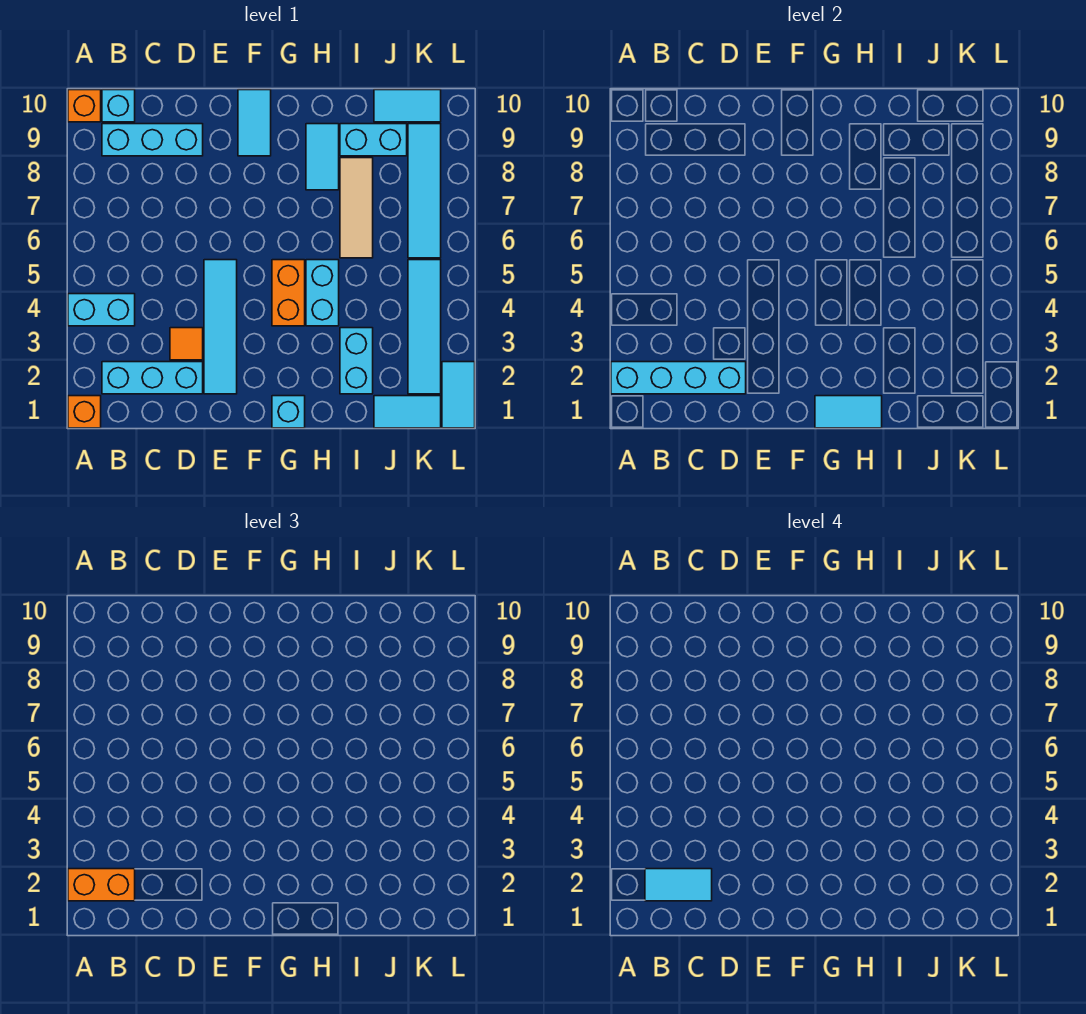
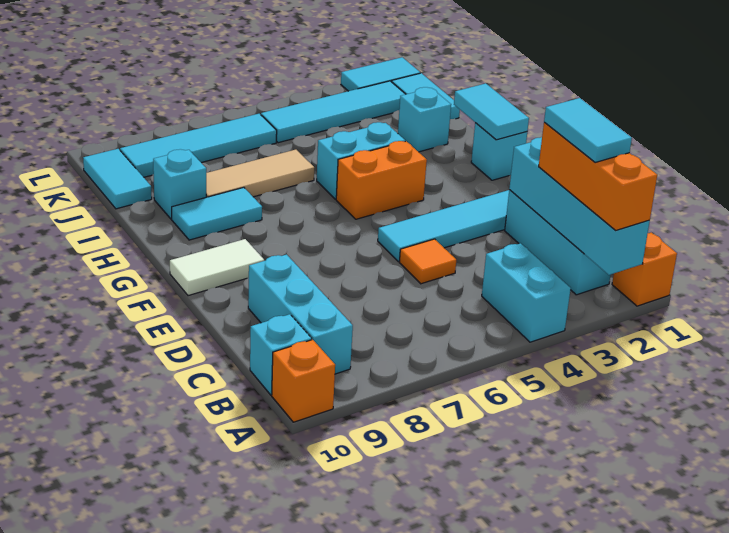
orange brick A2:B2 level 3 -> orange brick A2:C2 level 3
orange tile D3 level 1 -> orange tile D5 level 1
cyan tile F9:F10 level 1 -> white tile F9:F10 level 1
cyan brick I2:I3 level 1 -> cyan brick I2 level 1
cyan brick I9:J9 level 1 -> cyan brick I9 level 1

